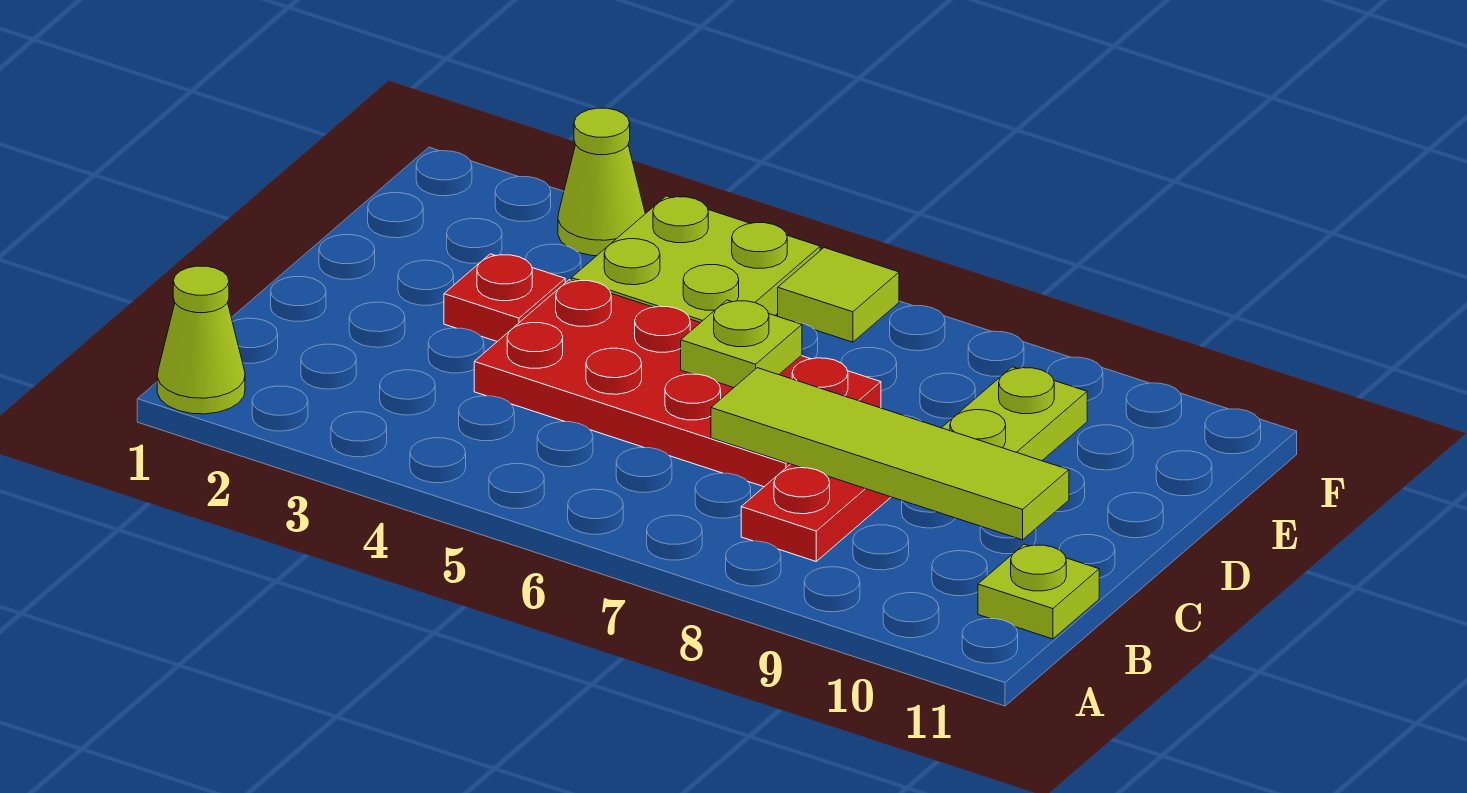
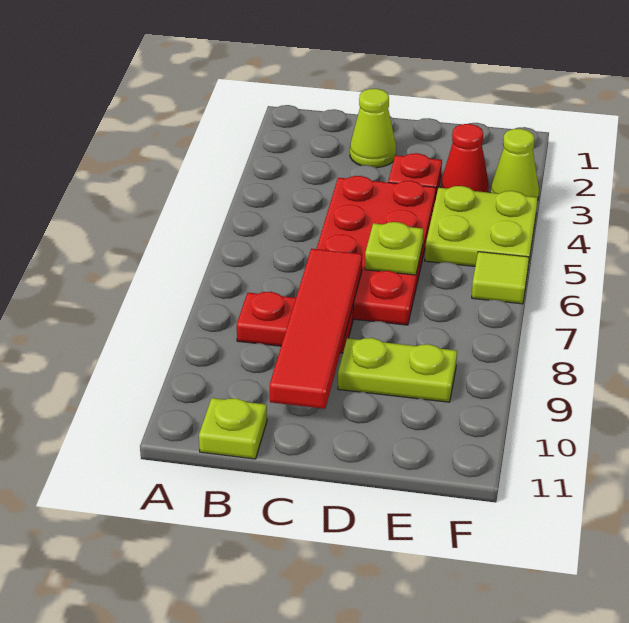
lime cone A1 level 1 -> lime cone C2 level 1
lime tile C7:C10 level 2 -> red tile C7:C10 level 2
none -> red cone E3 level 1

